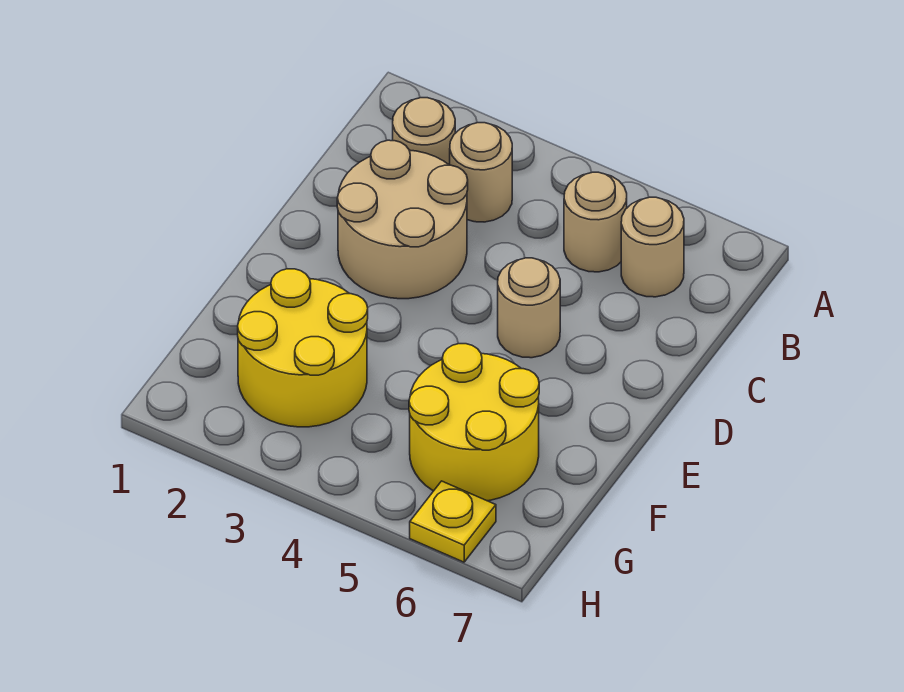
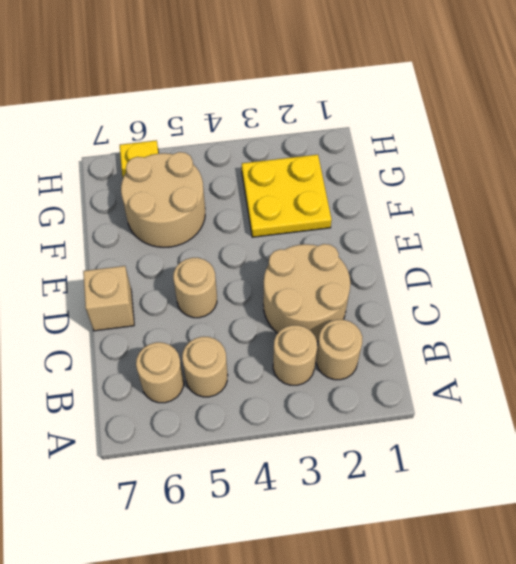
none -> tan brick D7 level 1
yellow round brick F2:G3 level 1 -> yellow plate F2:G3 level 1
yellow round brick F5:G6 level 1 -> tan round brick F5:G6 level 1

